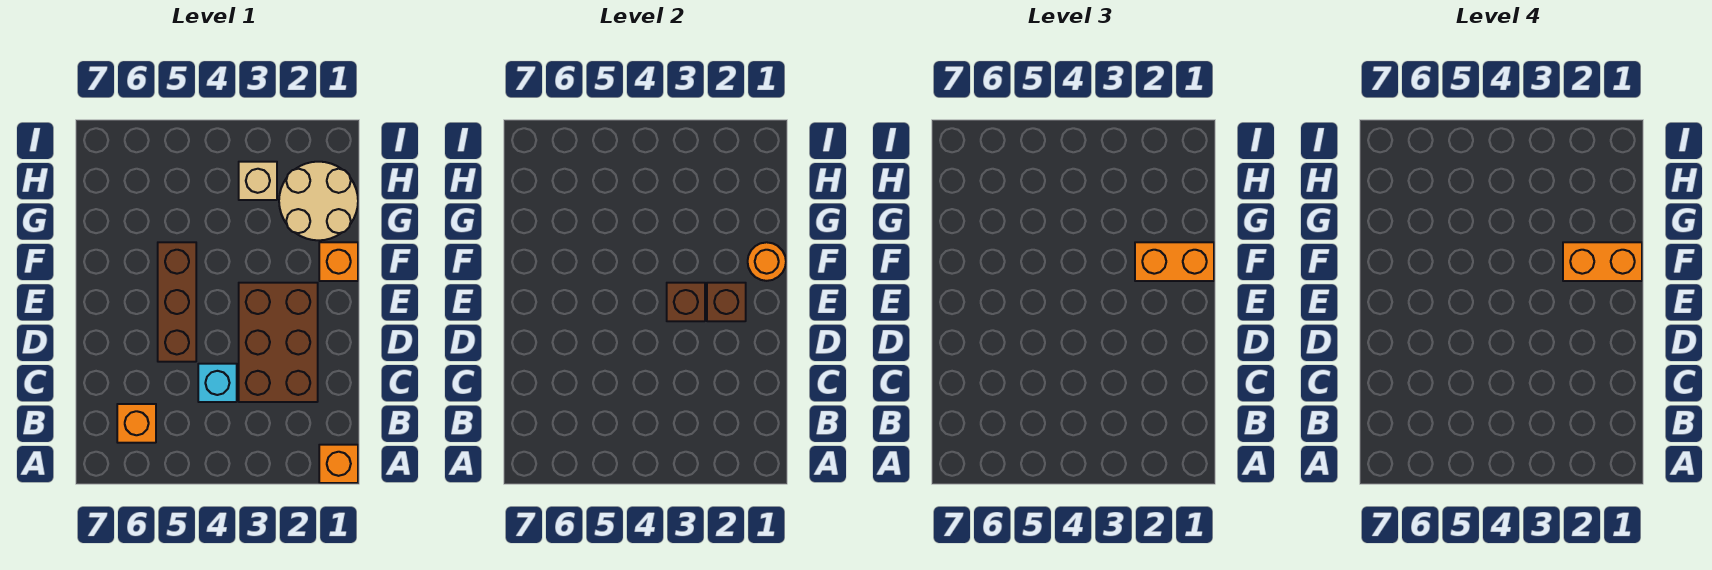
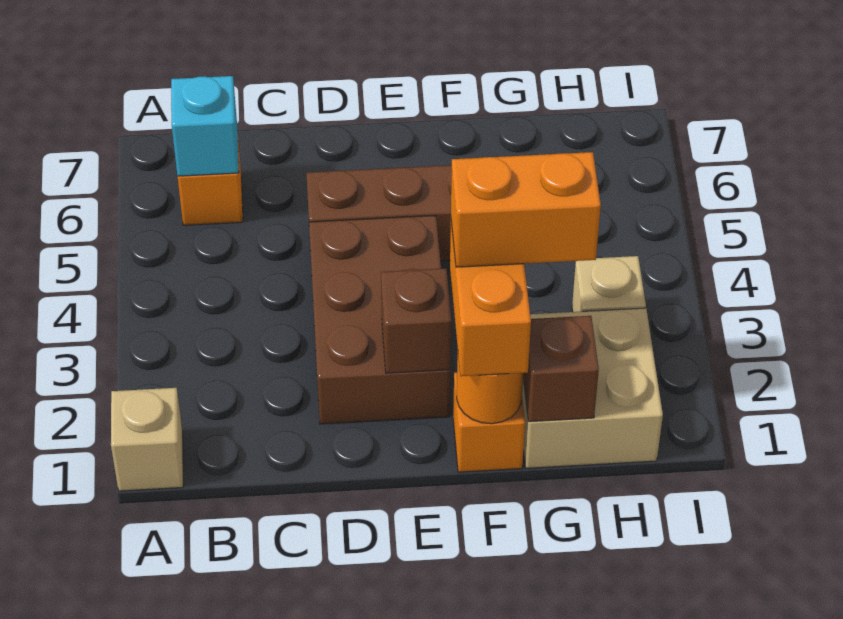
orange brick A1 level 1 -> tan brick A1 level 1
brown brick C2:E3 level 1 -> brown brick D2:E4 level 1
cyan brick C4 level 1 -> cyan brick B6 level 2
brown brick E3 level 2 -> brown brick G1 level 2
orange brick F1:F2 level 4 -> orange brick F2:G2 level 4
tan round brick G1:H2 level 1 -> tan brick G1:H2 level 1

